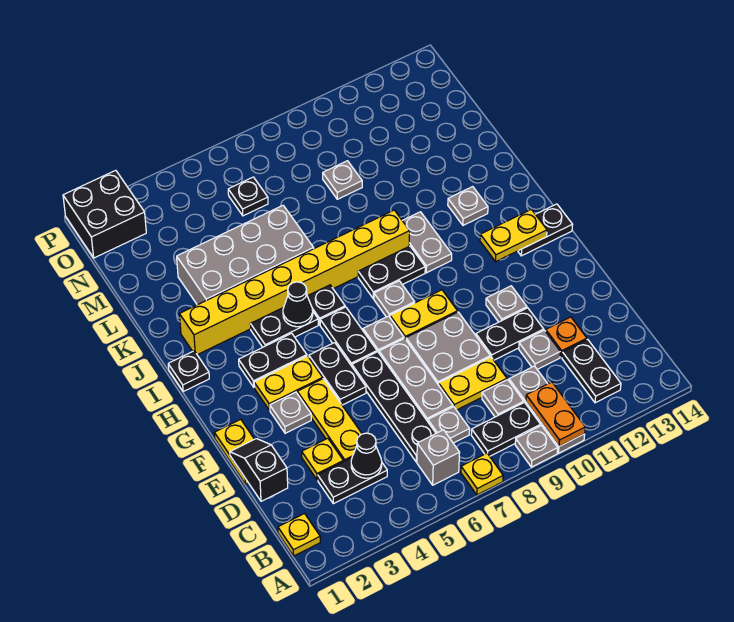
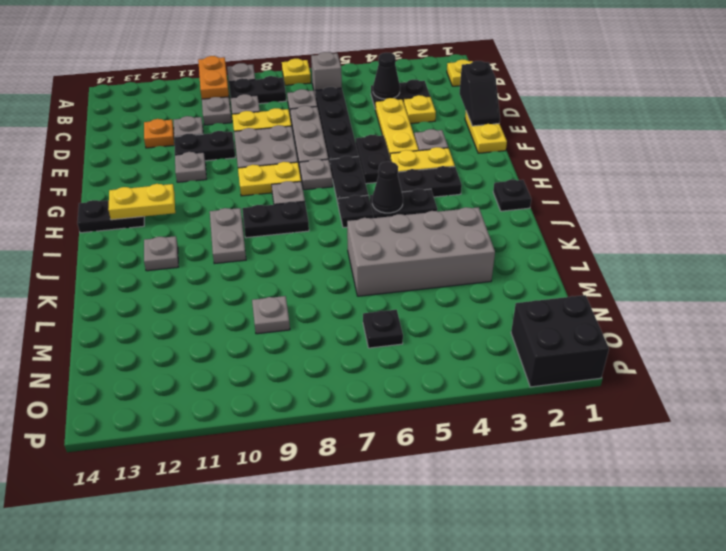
black plate B12:C12 level 1 -> none
yellow brick J2:J9 level 1 -> none

